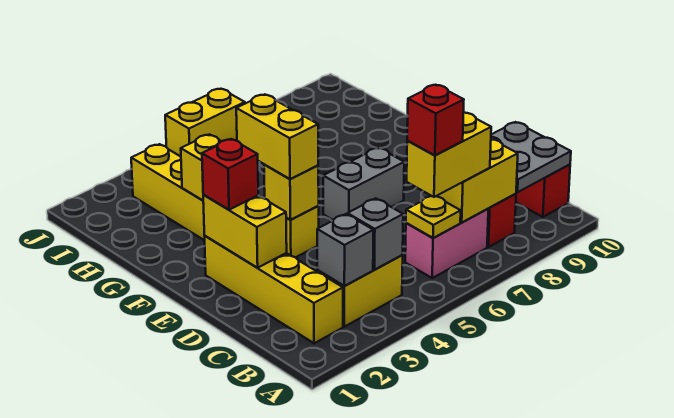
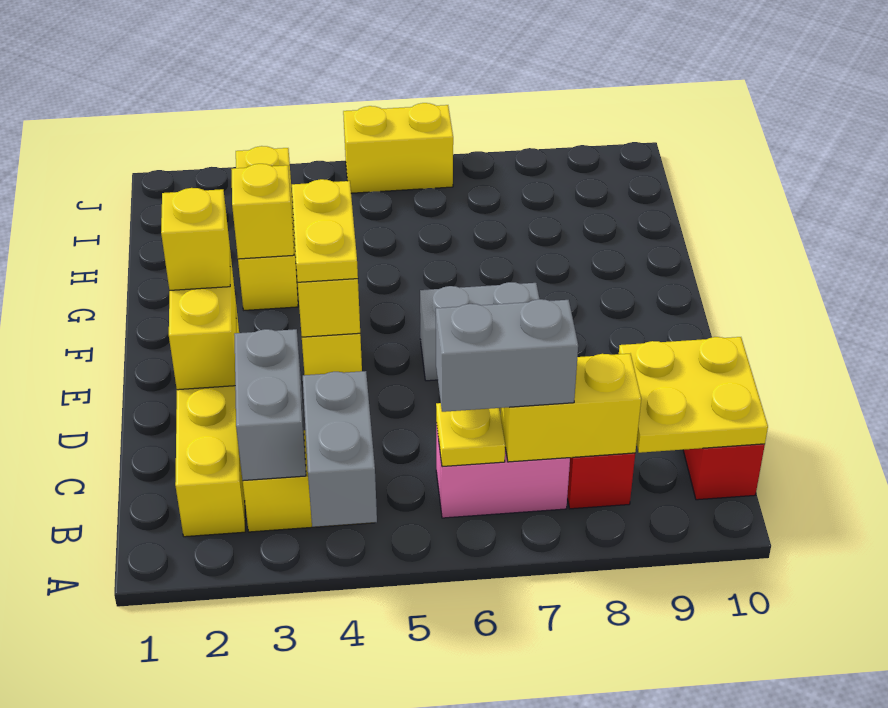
grey brick B3 level 2 -> grey brick B3:C3 level 2
grey brick B4 level 2 -> grey brick A4:B4 level 2
yellow brick B6:B7 level 3 -> grey brick B6:B7 level 3
red brick B6 level 4 -> none
grey plate B9:C10 level 2 -> yellow plate B9:C10 level 2
red brick E2 level 3 -> yellow brick E2 level 3
yellow brick E4:F4 level 3 -> yellow plate E4:F4 level 3

